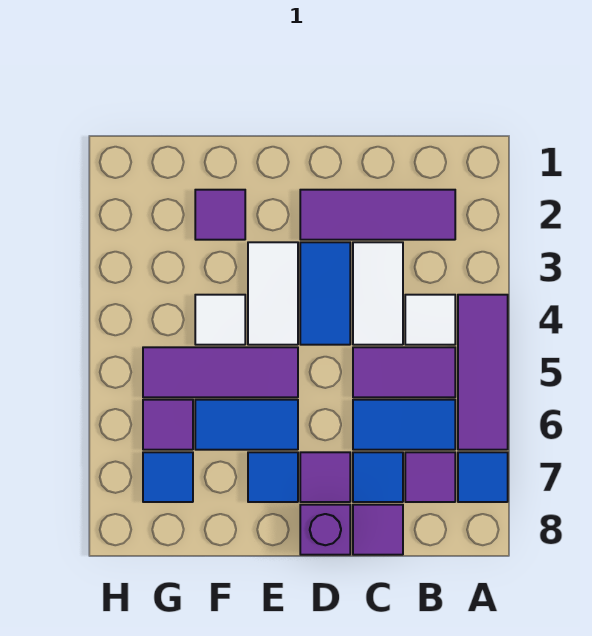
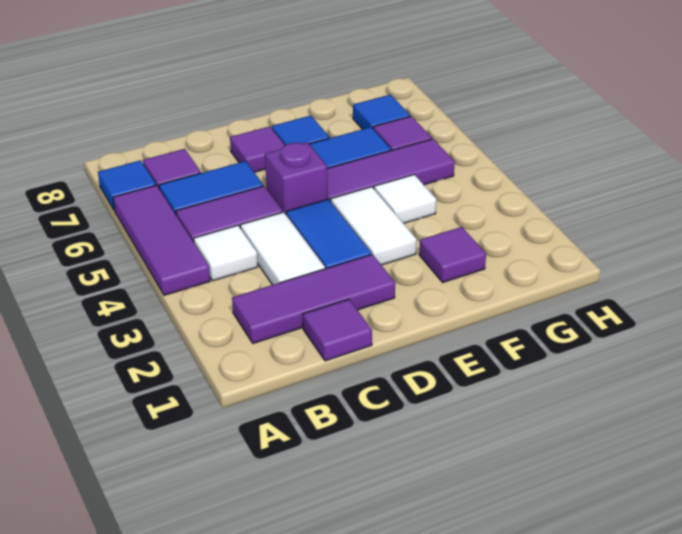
blue tile C7 level 1 -> none
purple tile C8 level 1 -> purple tile C1 level 1
purple brick D8 level 1 -> purple brick D5 level 1

